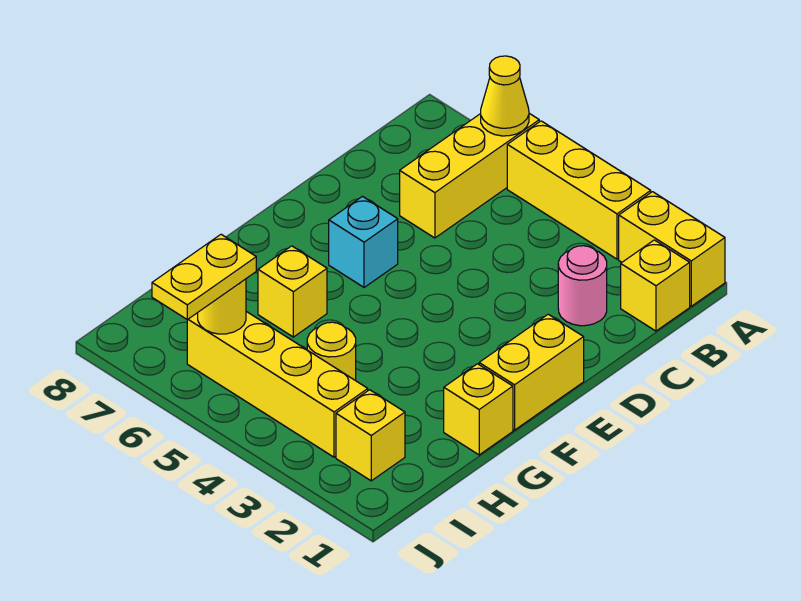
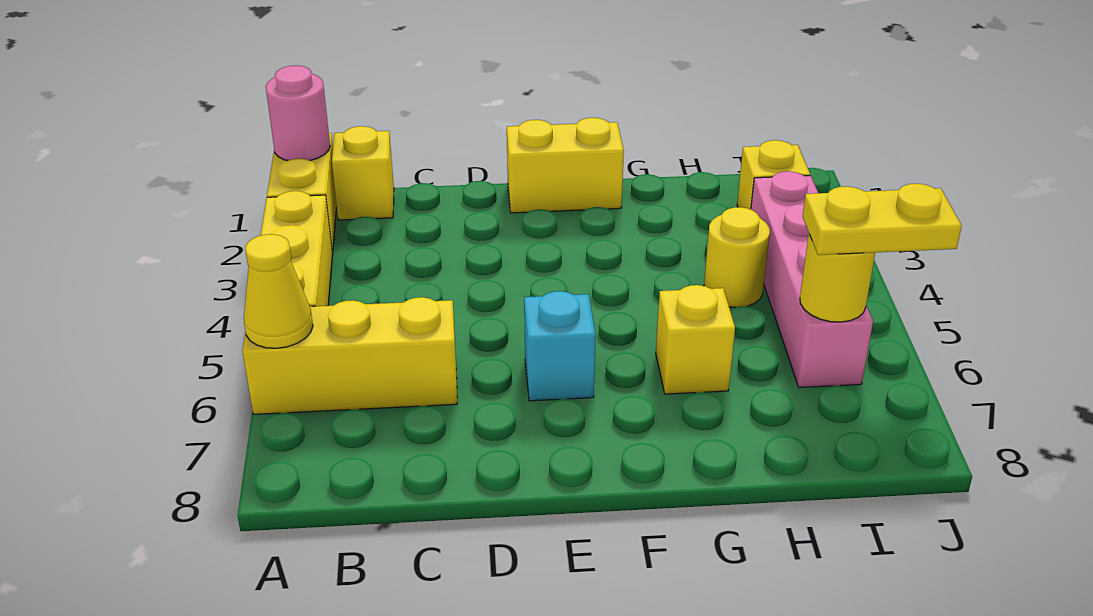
pink round brick C2 level 1 -> pink round brick A1 level 2
yellow brick G1 level 1 -> none
yellow brick I3:I6 level 1 -> pink brick I3:I6 level 1

